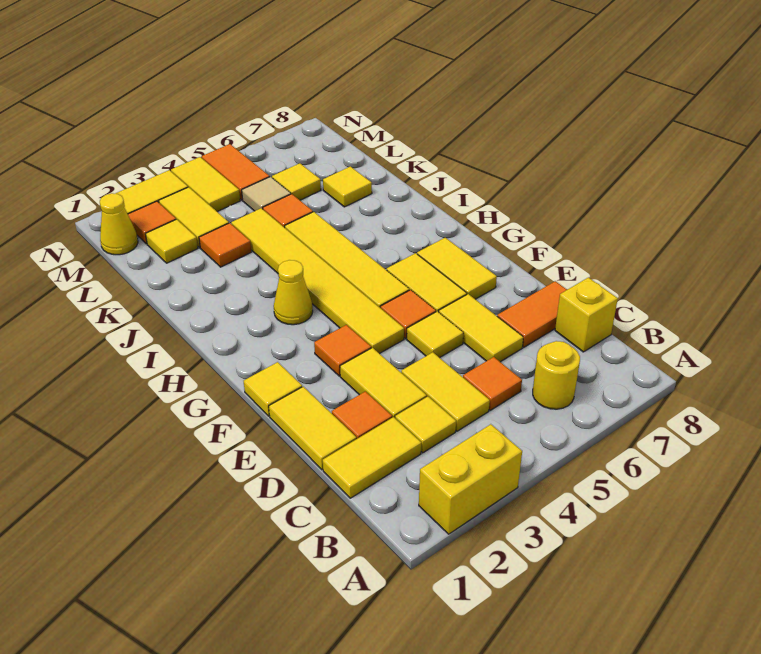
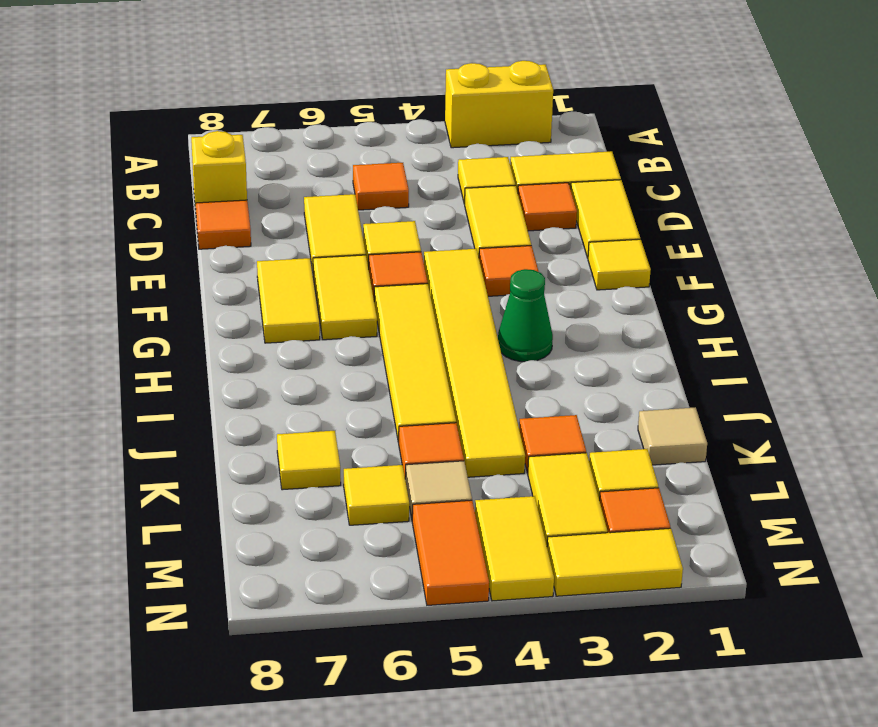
yellow round brick B6 level 1 -> none
yellow tile C4:D4 level 1 -> none
orange tile D7:D8 level 1 -> orange tile D8 level 1
yellow cone H3 level 1 -> green cone H3 level 1
none -> tan tile K1 level 1
yellow cone M1 level 1 -> none

